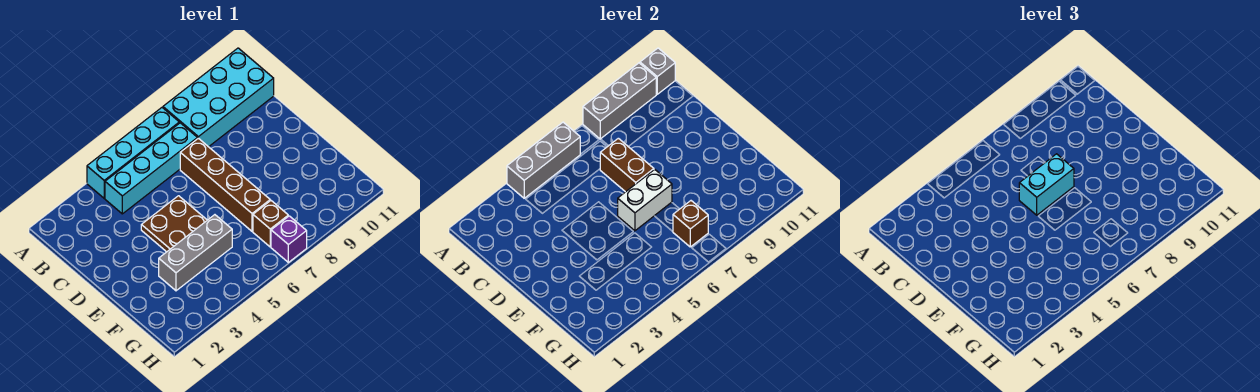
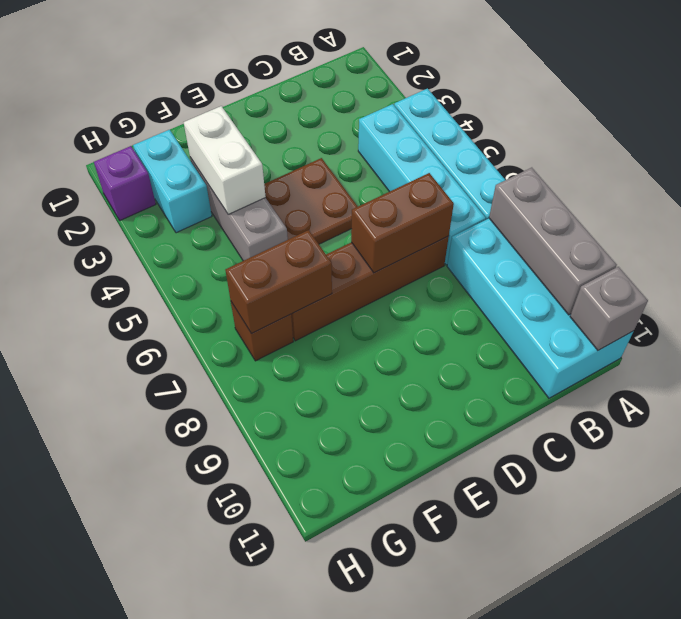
grey brick A4:A6 level 2 -> none
cyan brick D6:D7 level 3 -> cyan brick G2:G3 level 1
white brick E6:E7 level 2 -> white brick F3:F4 level 2
brown brick G7 level 2 -> brown brick F7:G7 level 2
purple brick H7 level 1 -> purple brick H2 level 1

